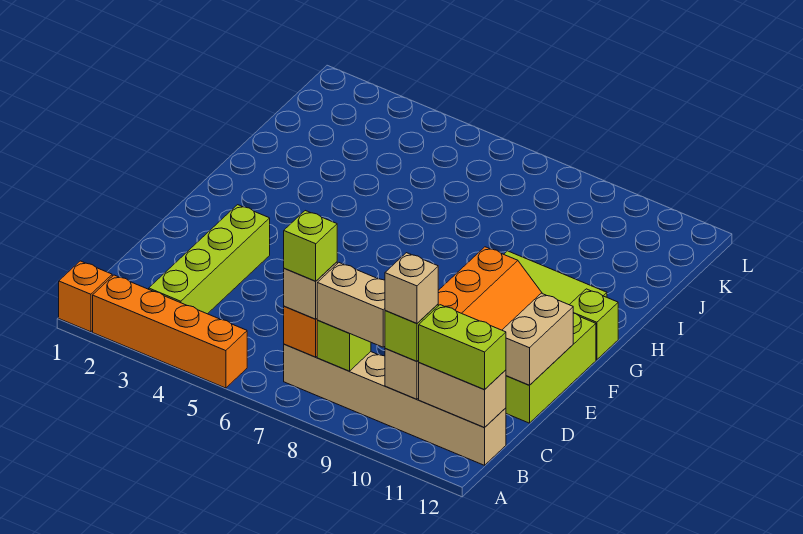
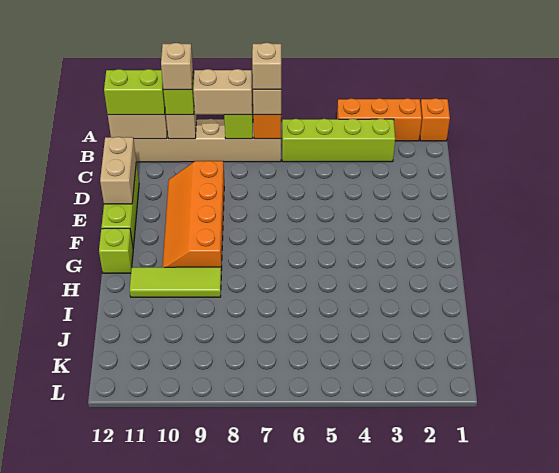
orange brick A2:A5 level 1 -> orange brick A2:A4 level 1
lime brick B3:E3 level 1 -> lime brick B3:B6 level 1
lime brick B7 level 4 -> tan brick B7 level 4

